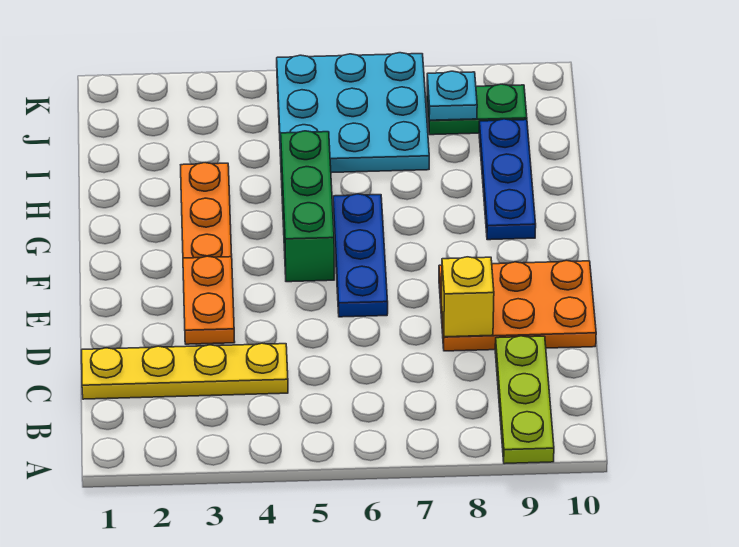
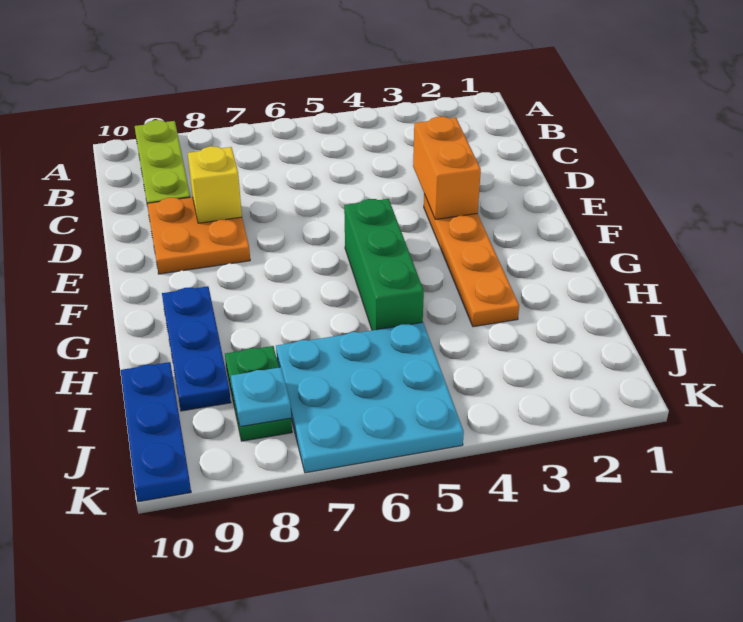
yellow plate C1:C4 level 1 -> none
orange plate D3:E3 level 2 -> orange brick D3:E3 level 2
orange plate D8:E10 level 1 -> orange plate D8:E9 level 1
blue plate E6:G6 level 1 -> blue plate I10:K10 level 1
green plate J8:J9 level 1 -> green plate I8:J8 level 1

